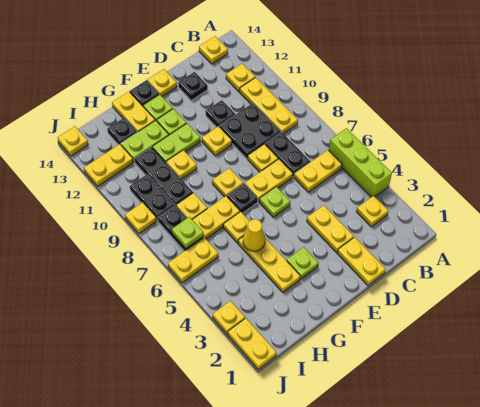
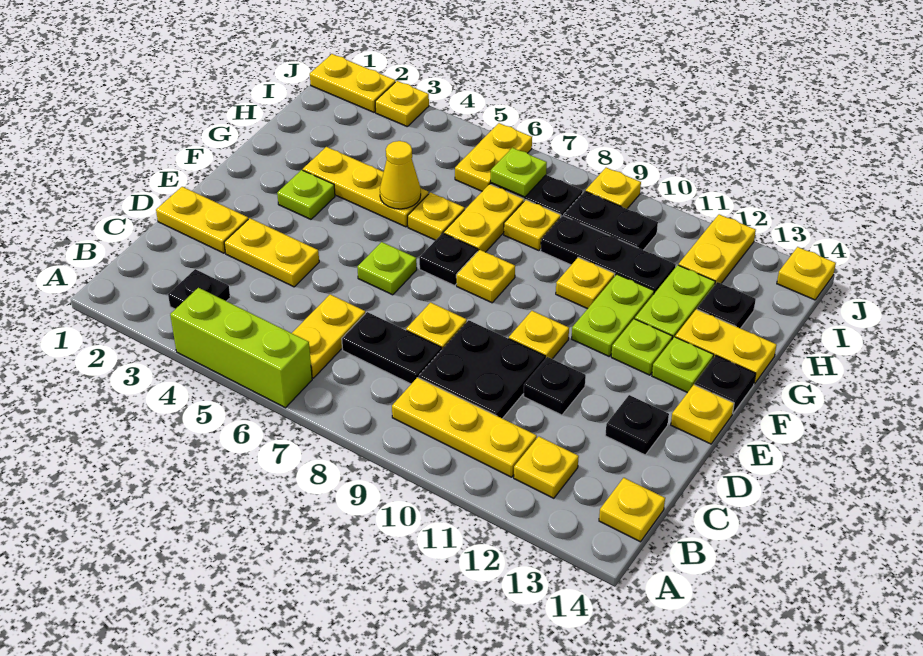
yellow plate B3 level 1 -> black plate B3 level 1
yellow plate D7:E7 level 1 -> none

